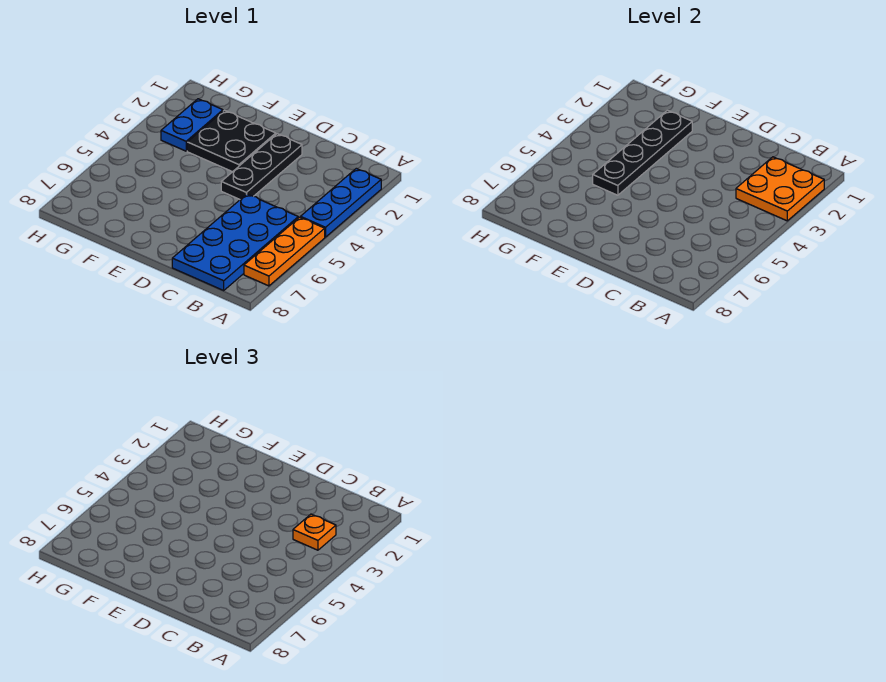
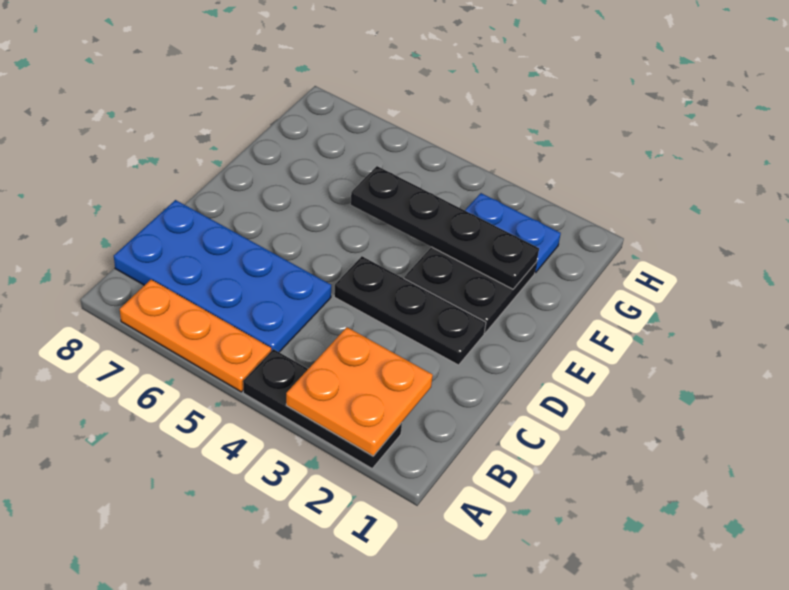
blue plate A2:A4 level 1 -> black plate A2:A4 level 1
orange plate B3 level 3 -> none

